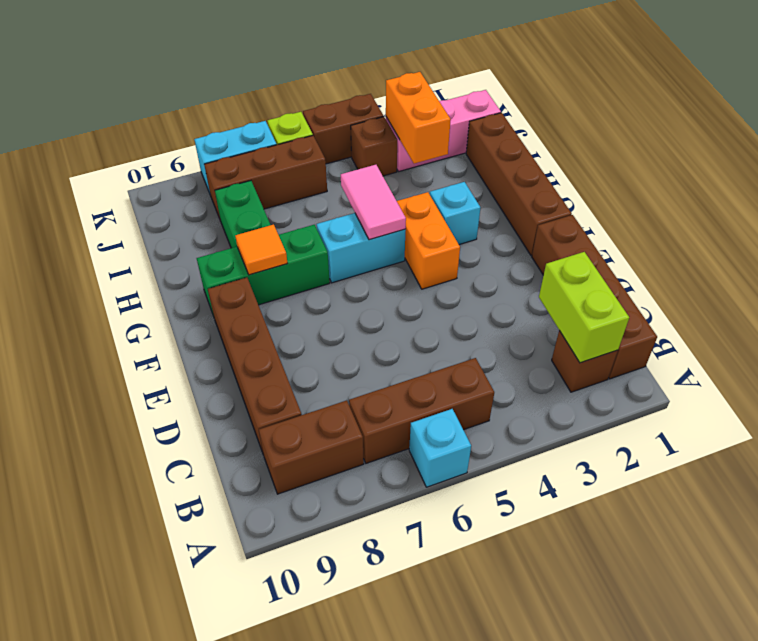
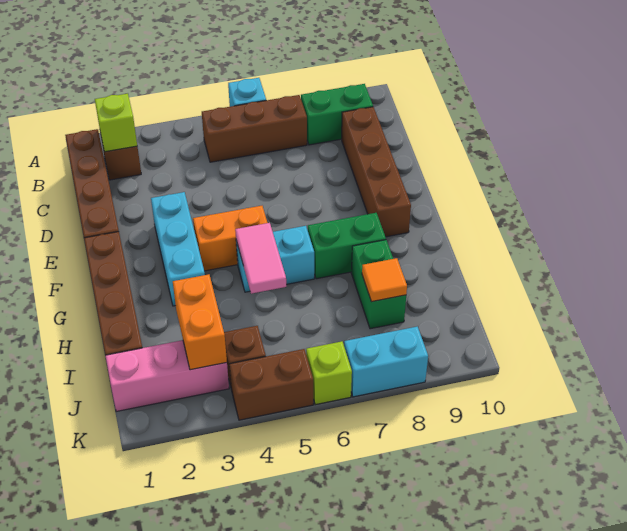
lime brick B2:C2 level 2 -> lime brick B2 level 2
brown brick B8:B9 level 1 -> green brick B8:B9 level 1
orange brick F4:G4 level 1 -> orange brick F4:F5 level 1
cyan brick G3 level 1 -> cyan brick E3:G3 level 1
green brick G7:G9 level 1 -> green brick G7:G8 level 1
orange tile G8 level 2 -> orange tile I8 level 2
brown brick J6:J8 level 1 -> none

